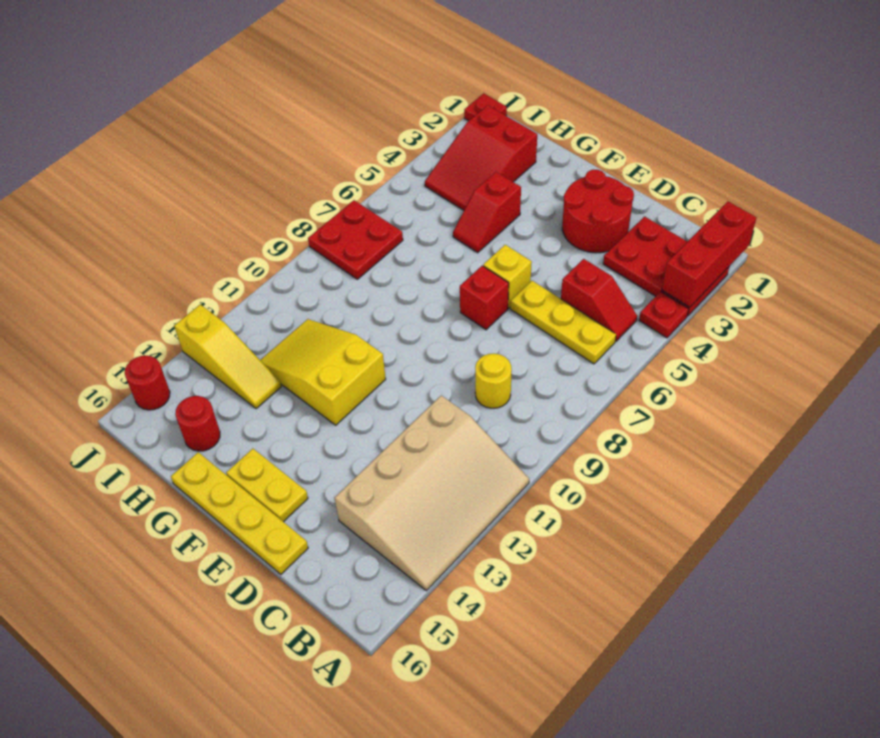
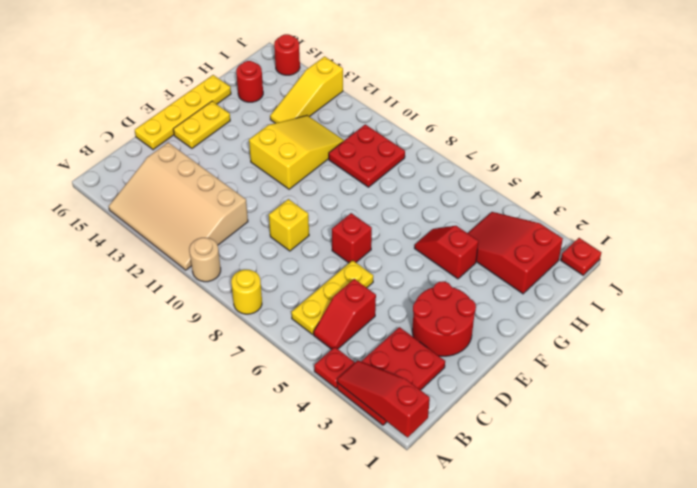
red brick A1:A3 level 2 -> red slope A1:A3 level 2 top 1
none -> tan round brick A10 level 1
yellow round brick C9 level 1 -> yellow round brick A8 level 1
yellow brick E6 level 1 -> yellow brick D9 level 1
red plate I7:J8 level 1 -> red plate H9:I10 level 1

